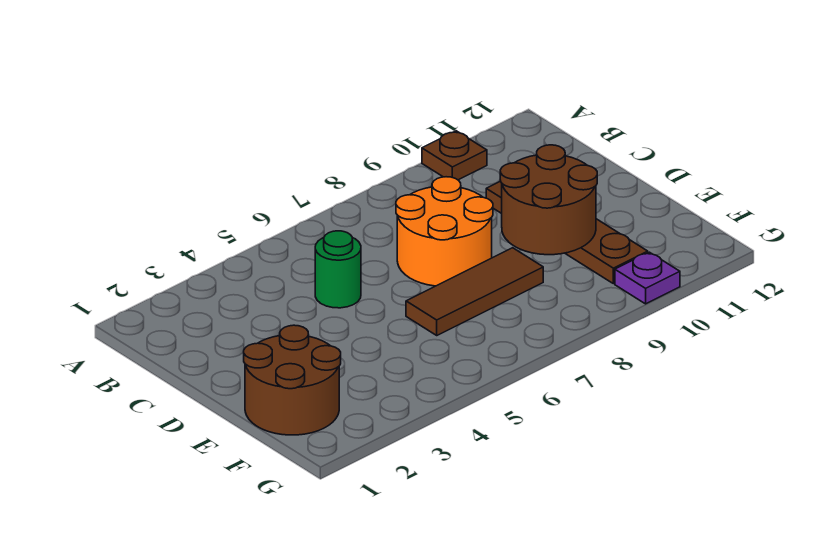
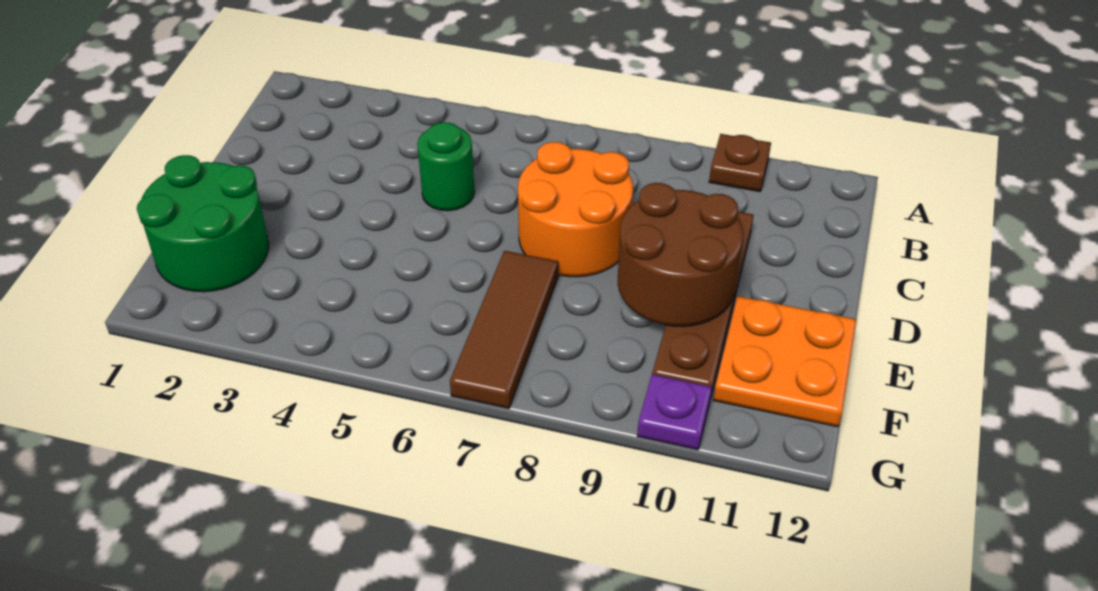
brown round brick E1:F2 level 1 -> green round brick E1:F2 level 1
brown tile E6:E8 level 1 -> brown tile E7:G7 level 1
none -> orange plate E11:F12 level 1

